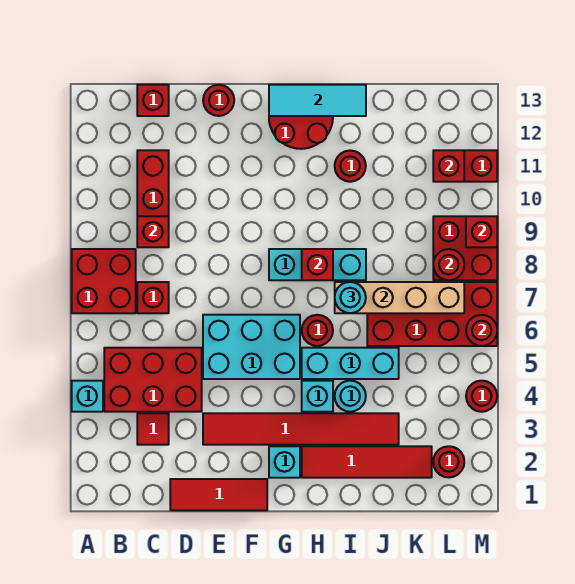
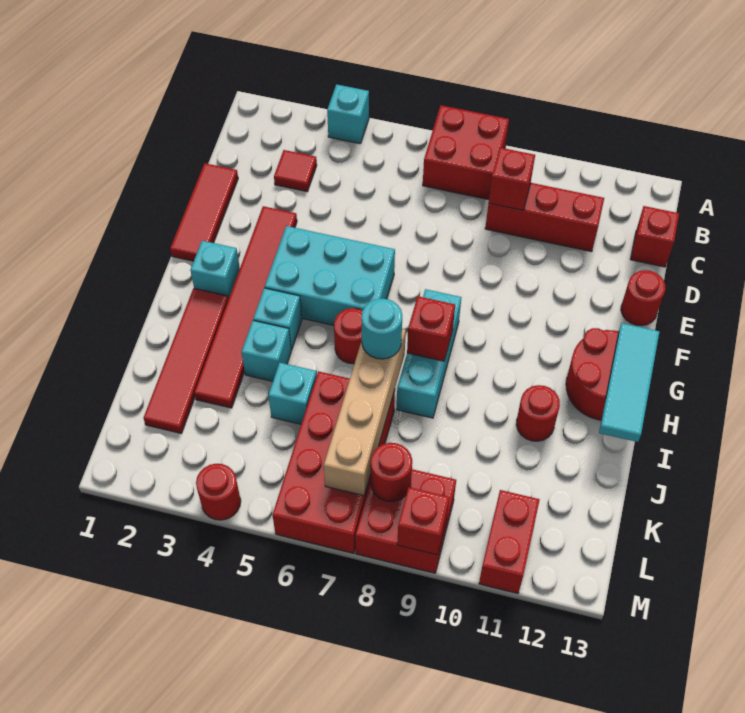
red brick B4:D5 level 1 -> none
red brick C7 level 1 -> none
cyan brick E5:G6 level 1 -> cyan brick F4:G6 level 1
cyan brick H5:J5 level 1 -> cyan brick J5 level 1
cyan round brick I4 level 1 -> cyan brick I4 level 1
red round brick L2 level 1 -> none
red brick L11 level 2 -> none
red round brick M6 level 2 -> none

